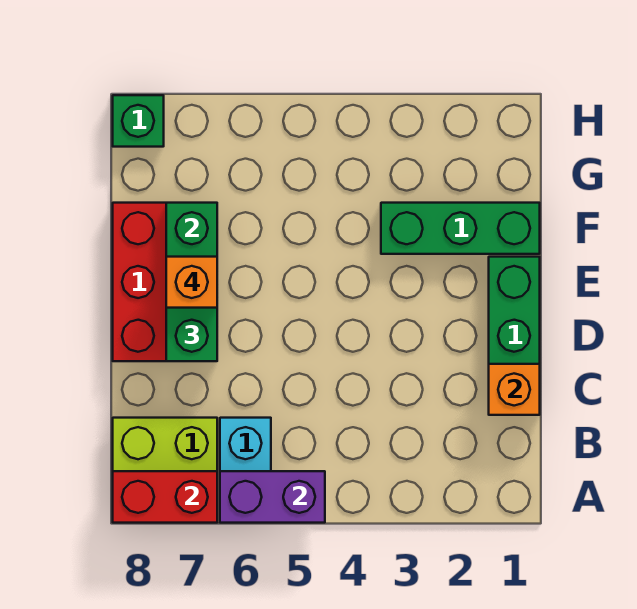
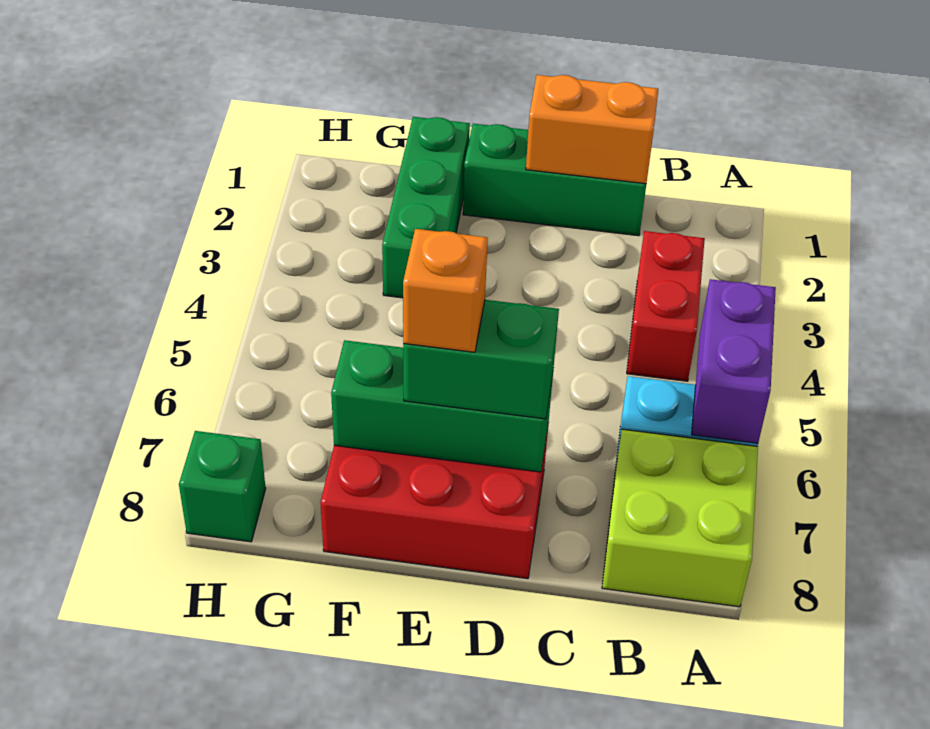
red brick A7:A8 level 2 -> red brick B3:B4 level 1
orange brick C1 level 2 -> orange brick C1:D1 level 2

